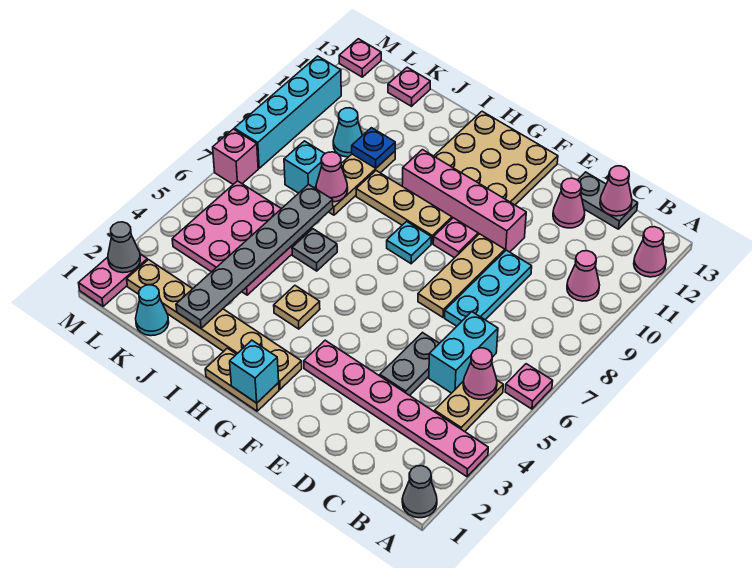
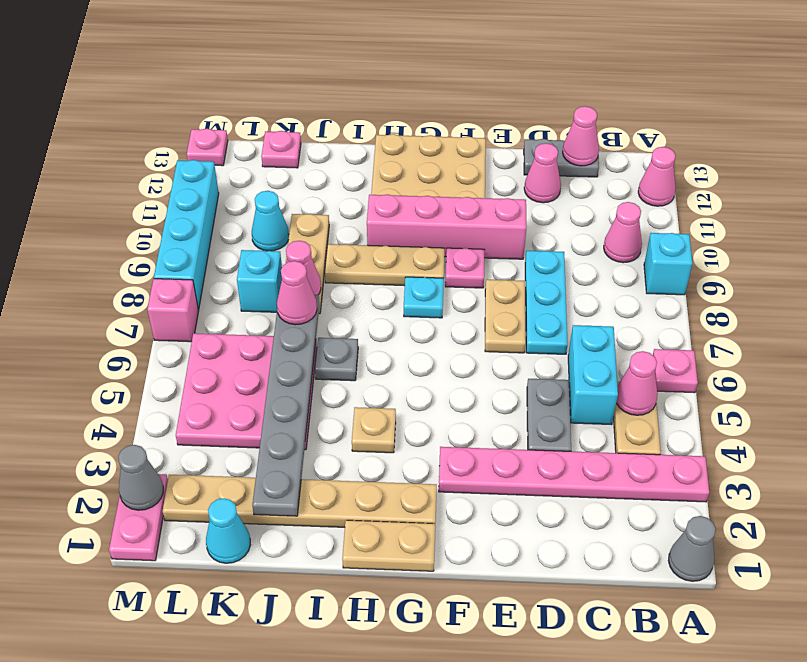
tan plate E7:E9 level 1 -> tan plate E7:E8 level 1
cyan brick G1 level 2 -> cyan brick A9 level 1
none -> pink cone J7 level 3
blue plate J10 level 2 -> none

